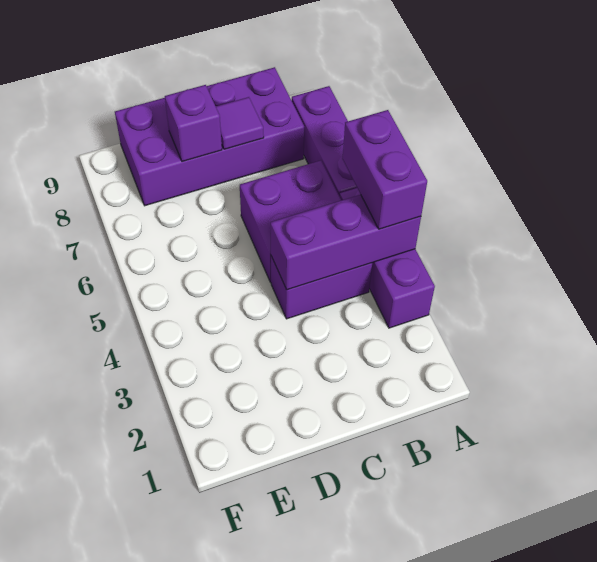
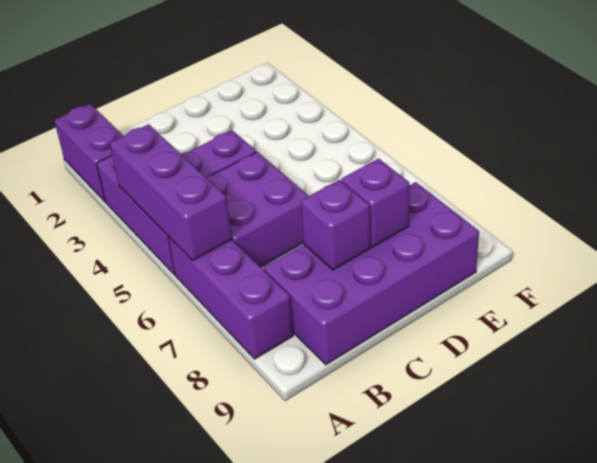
purple brick A4:C4 level 2 -> purple brick A4:A6 level 2
purple brick A4:A5 level 3 -> purple brick A1:A2 level 1
purple tile C8 level 2 -> purple brick C8 level 2

